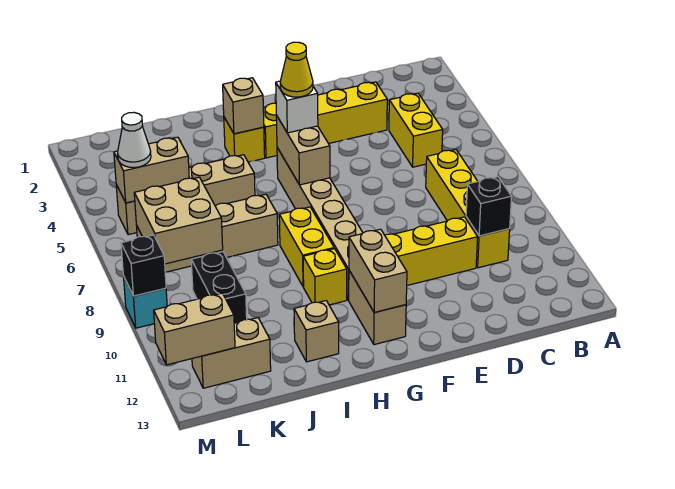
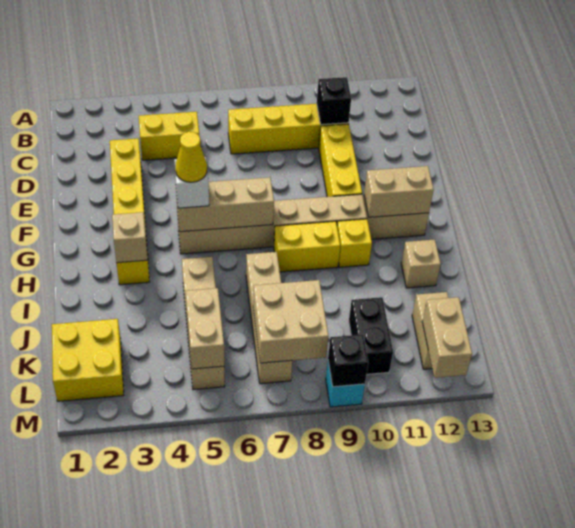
tan brick G5:G6 level 2 -> tan brick G5:G7 level 2
none -> yellow brick K1:L2 level 1
black brick K9:K10 level 1 -> black brick K10:L10 level 1
white cone L5 level 3 -> none

